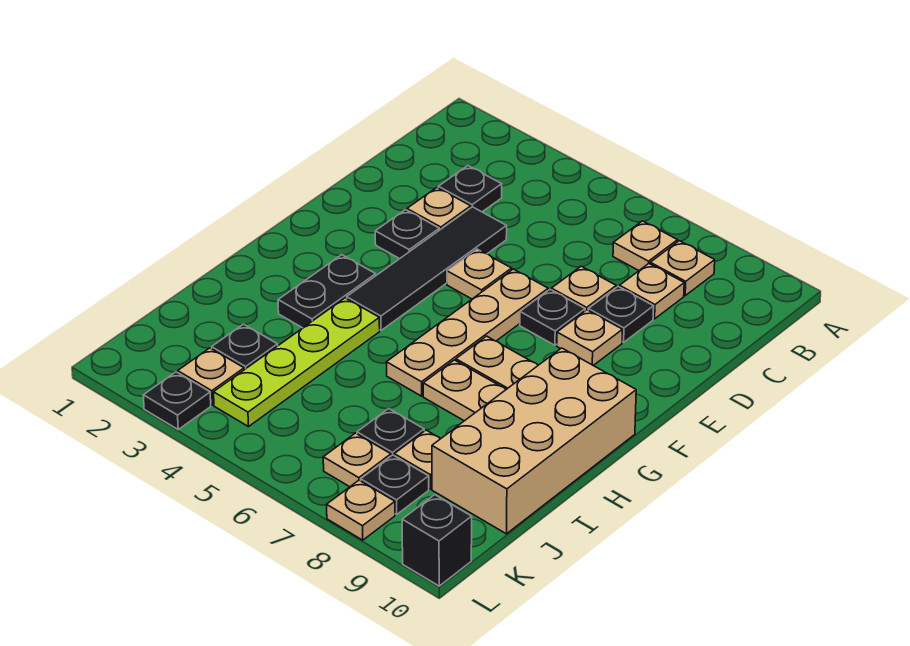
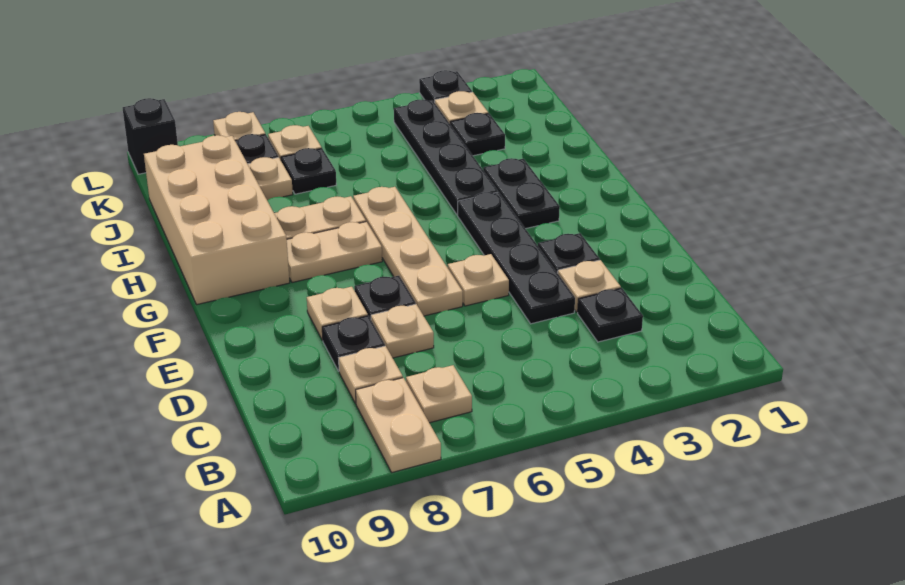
tan plate B8 level 1 -> tan plate A8:B8 level 1
black tile D4:G4 level 1 -> black plate D4:G4 level 1
lime plate H4:K4 level 1 -> black plate H4:K4 level 1

